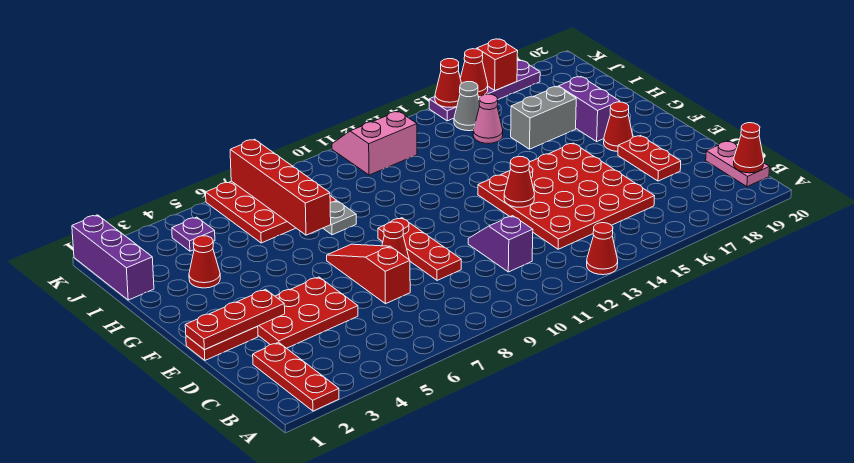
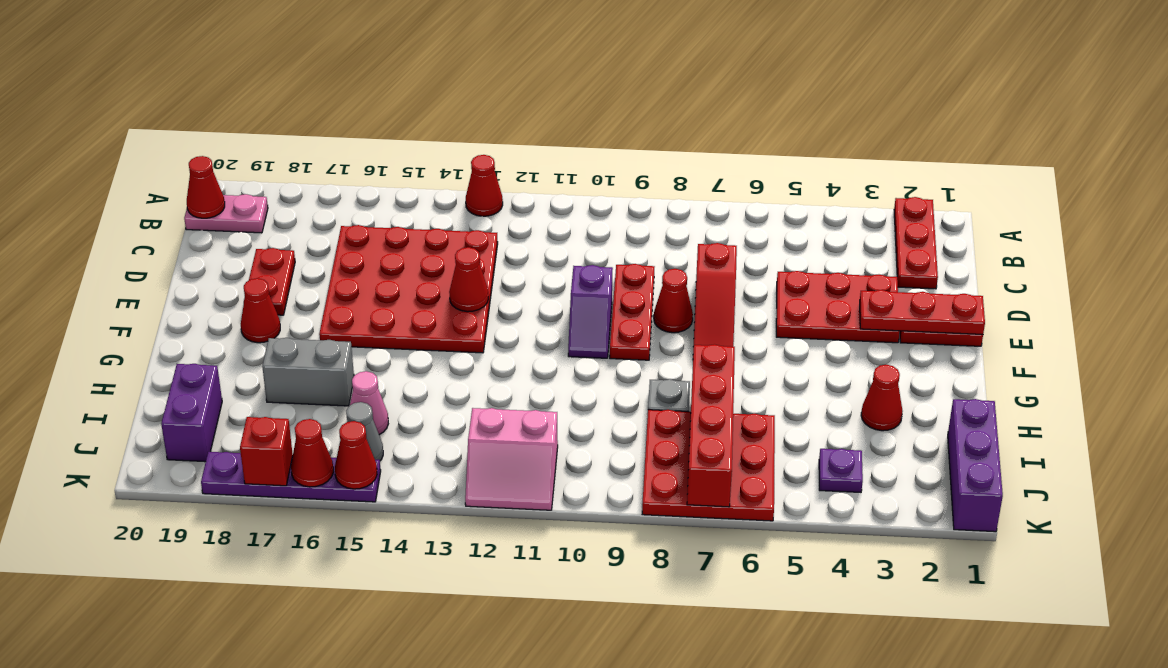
pink plate B20:C20 level 1 -> pink plate B19:B20 level 1
purple slope C11:D11 level 1 top C -> purple slope E10:F10 level 1 top E
purple brick G18:H18 level 1 -> purple brick I19:J19 level 1

